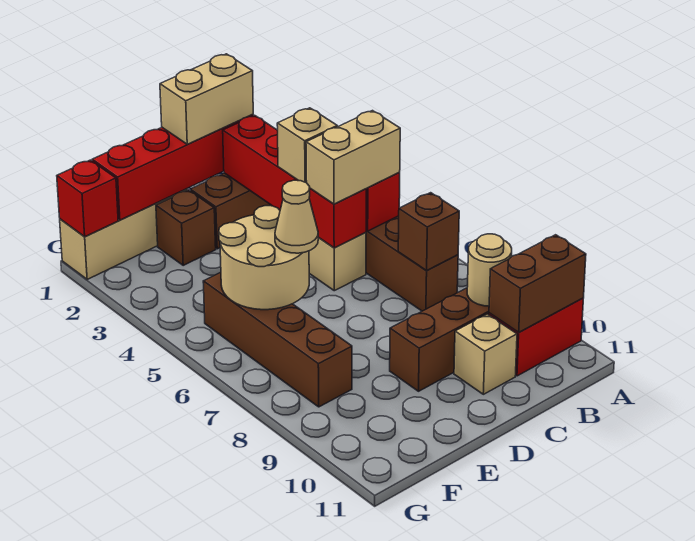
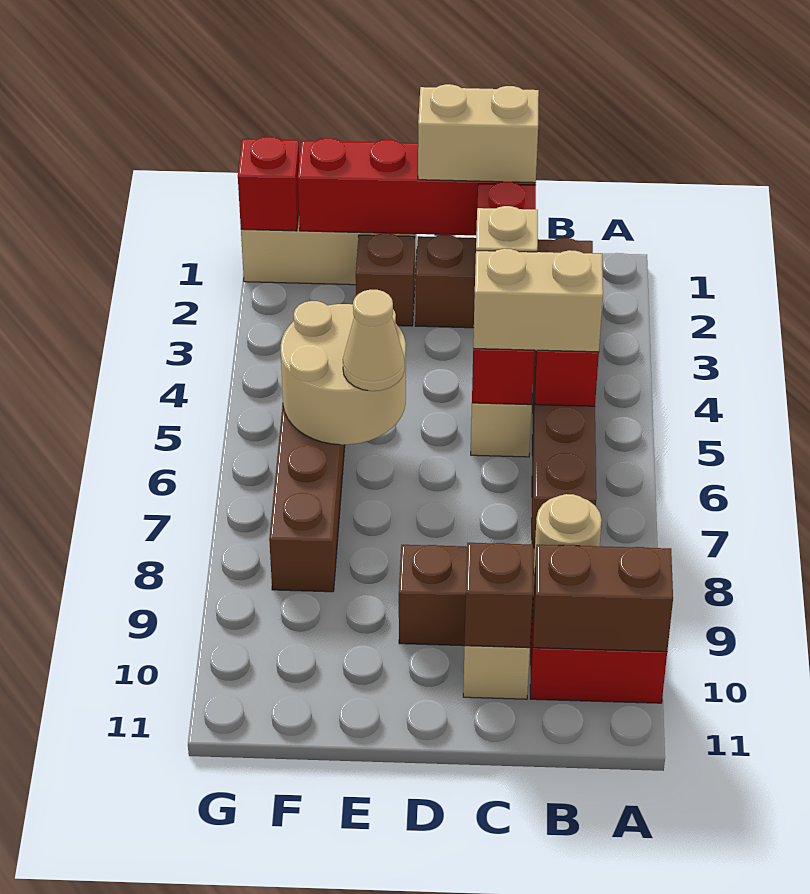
brown brick B7 level 2 -> brown brick C10 level 2

